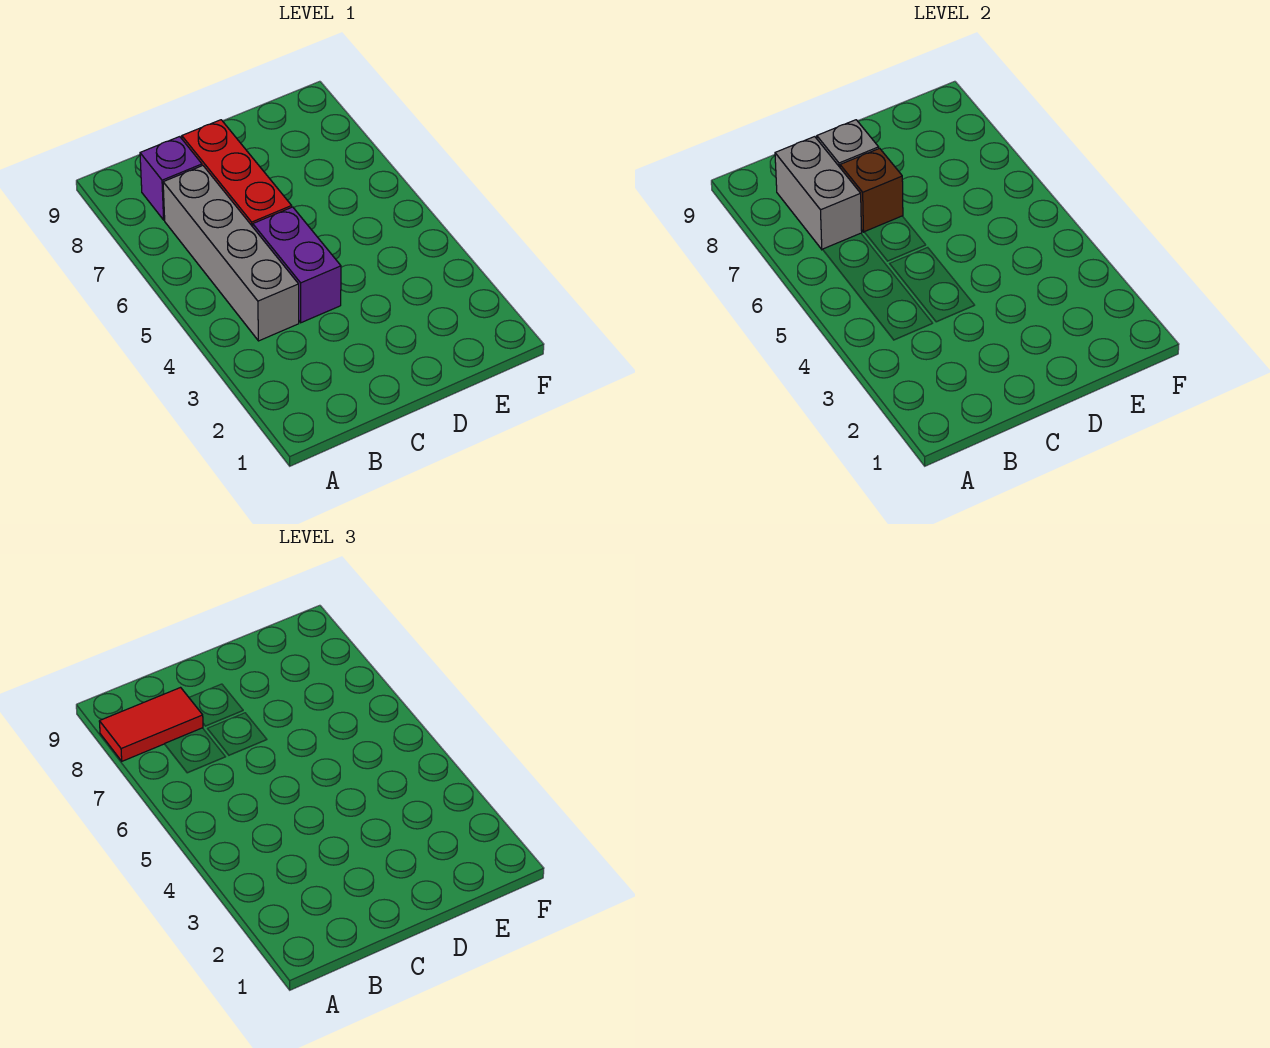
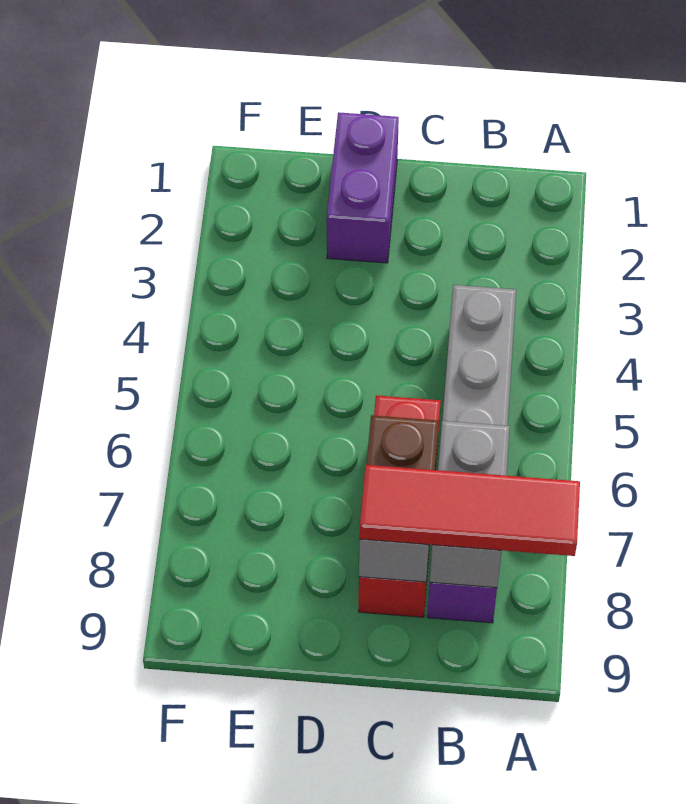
red tile A8:B8 level 3 -> red tile A8:C8 level 3
purple brick C4:C5 level 1 -> purple brick D1:D2 level 1

